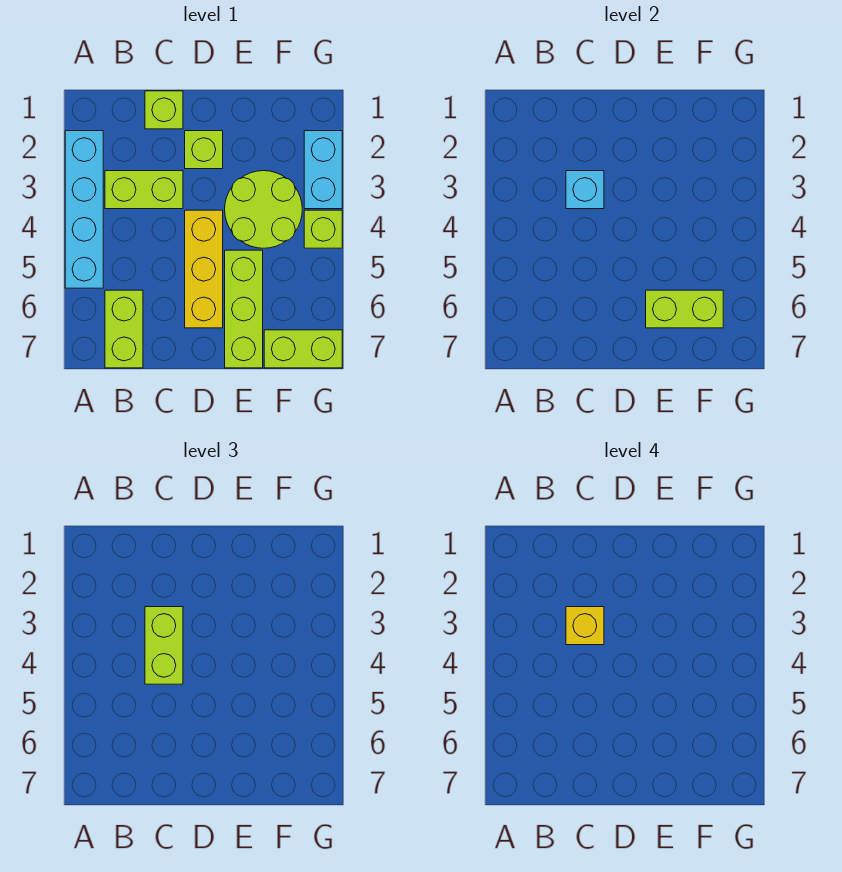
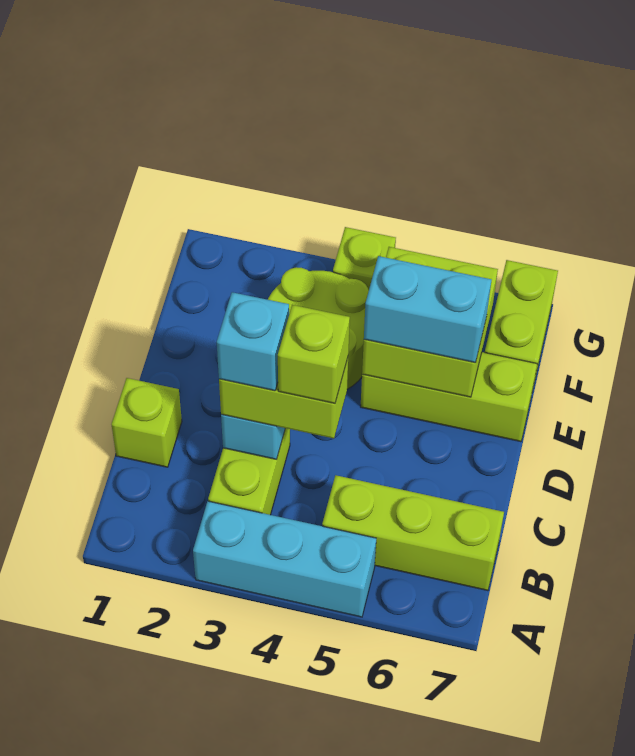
cyan brick A2:A5 level 1 -> cyan brick A3:A5 level 1
lime brick B6:B7 level 1 -> lime brick B5:B7 level 1
yellow brick C3 level 4 -> cyan brick C3 level 4
lime brick D2 level 1 -> lime brick C4 level 4
yellow brick D4:D6 level 1 -> none
lime brick E6:F6 level 2 -> lime brick E5:F6 level 2
cyan brick G2:G3 level 1 -> cyan brick E5:E6 level 3

